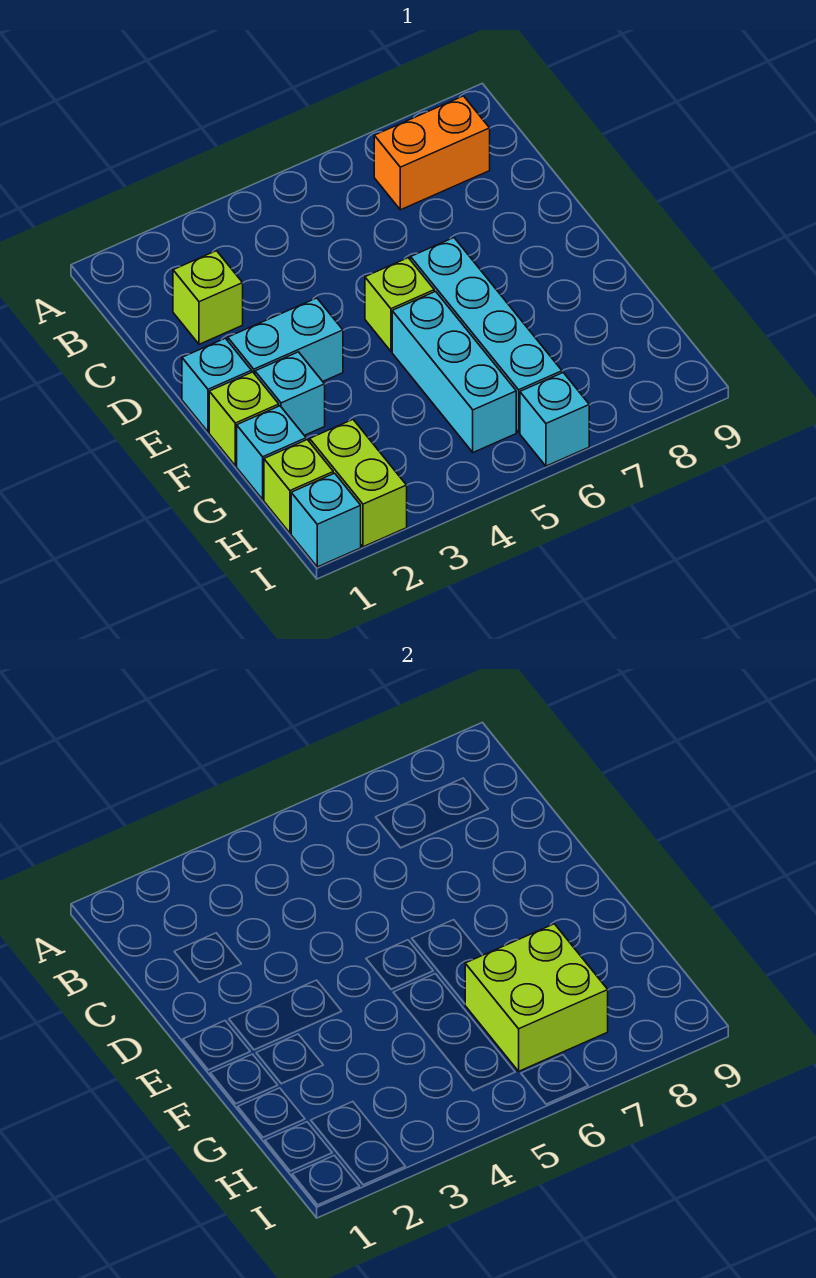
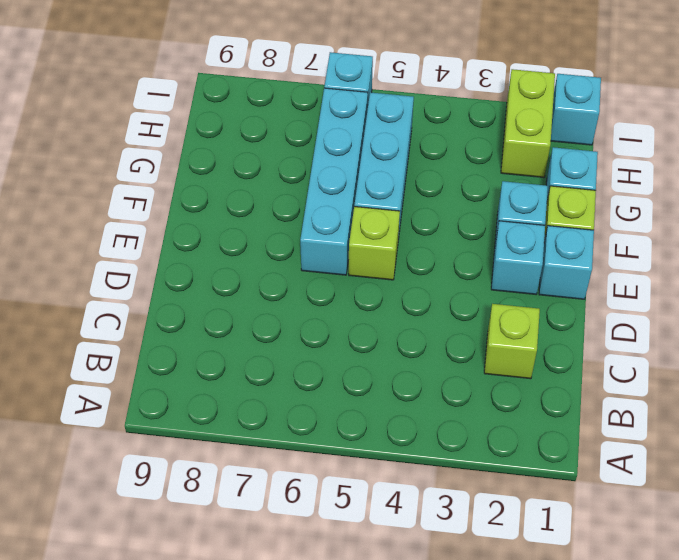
orange brick B7:B8 level 1 -> none
cyan brick E2:E3 level 1 -> cyan brick E2 level 1
lime brick G6:H7 level 2 -> none
lime brick H1 level 1 -> none

